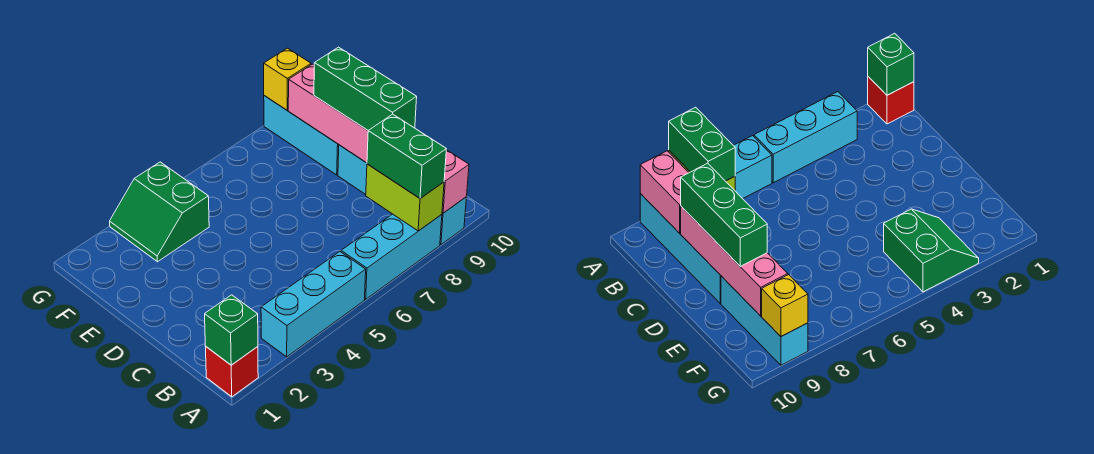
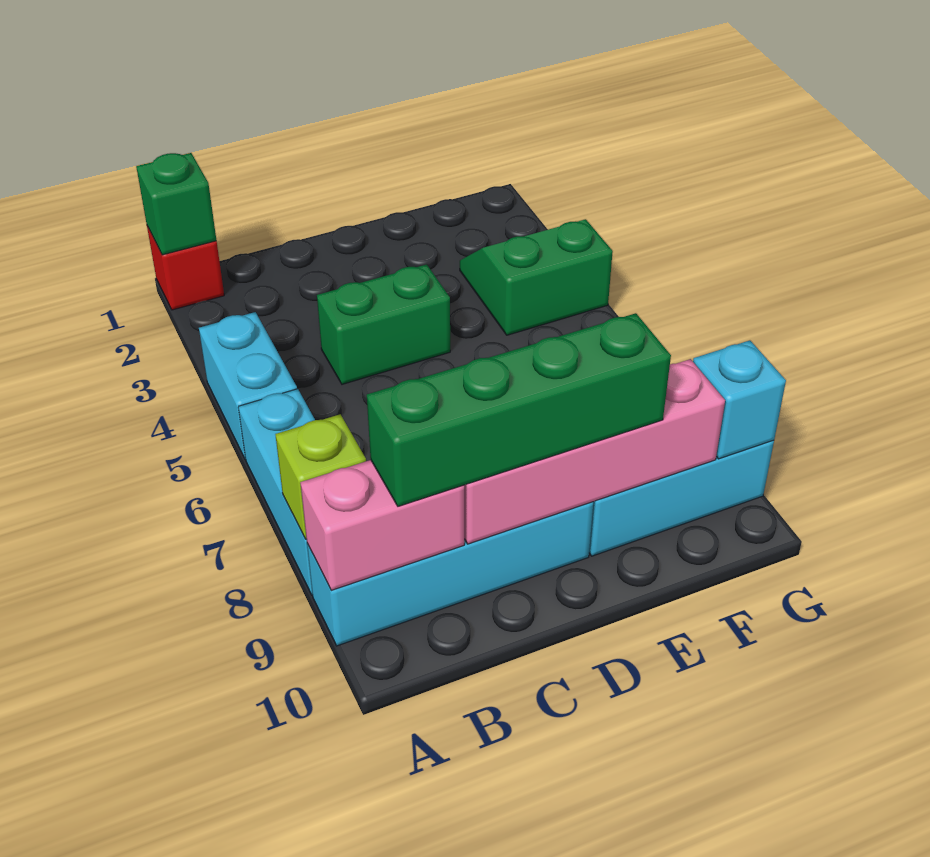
cyan brick A3:A5 level 1 -> cyan brick A4:A5 level 1
lime brick A8:B8 level 2 -> lime brick A8 level 2
green brick A8:B8 level 3 -> green brick C4:D4 level 1
green brick C9:E9 level 3 -> green brick B9:E9 level 3
yellow brick G9 level 2 -> cyan brick G9 level 2

